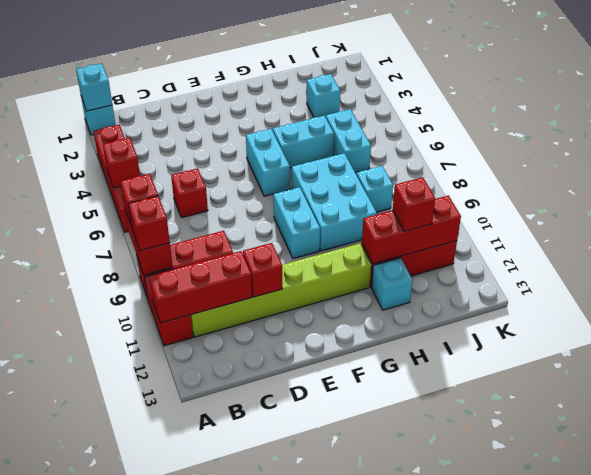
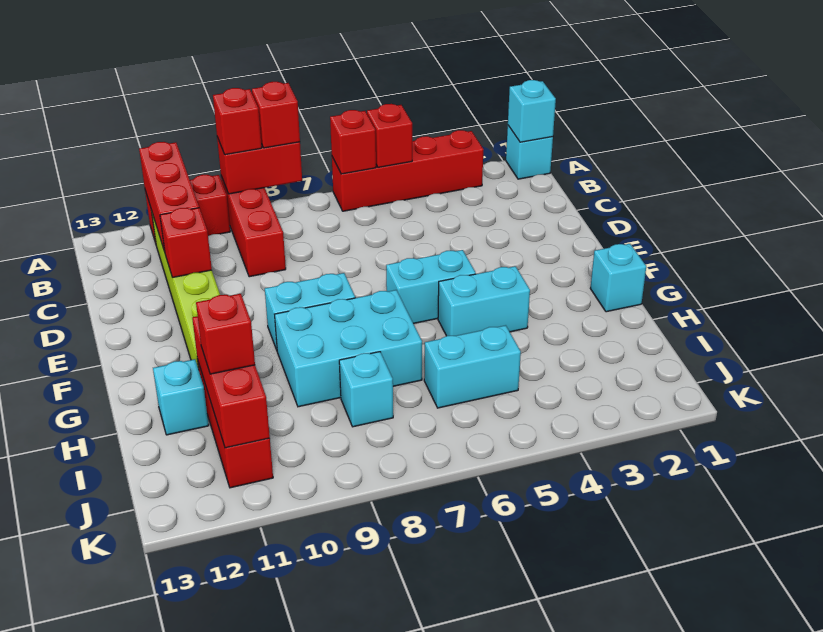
red brick C6 level 1 -> red brick A6 level 2
cyan brick G5:H5 level 1 -> cyan brick G4:G5 level 1
cyan brick I3 level 1 -> cyan brick G1 level 1

